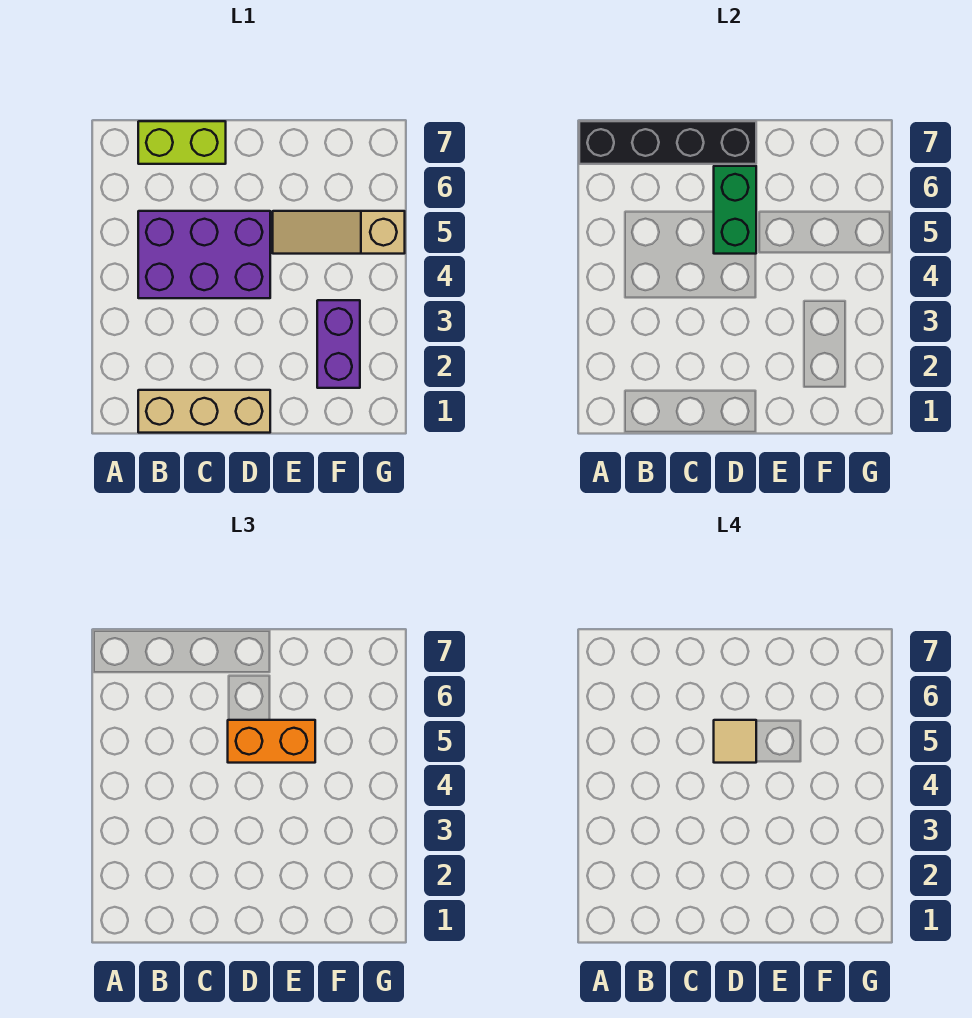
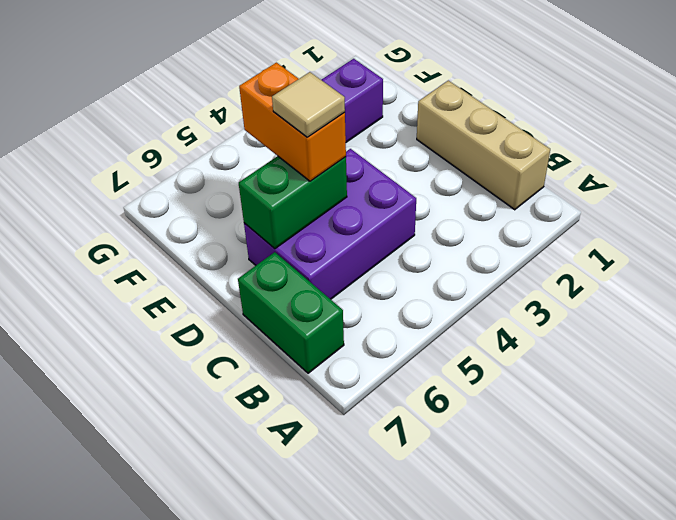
black brick A7:D7 level 2 -> none
purple brick B4:D5 level 1 -> purple brick C4:D6 level 1
lime brick B7:C7 level 1 -> green brick B7:C7 level 1
tan slope E5:G5 level 1 top G -> none

